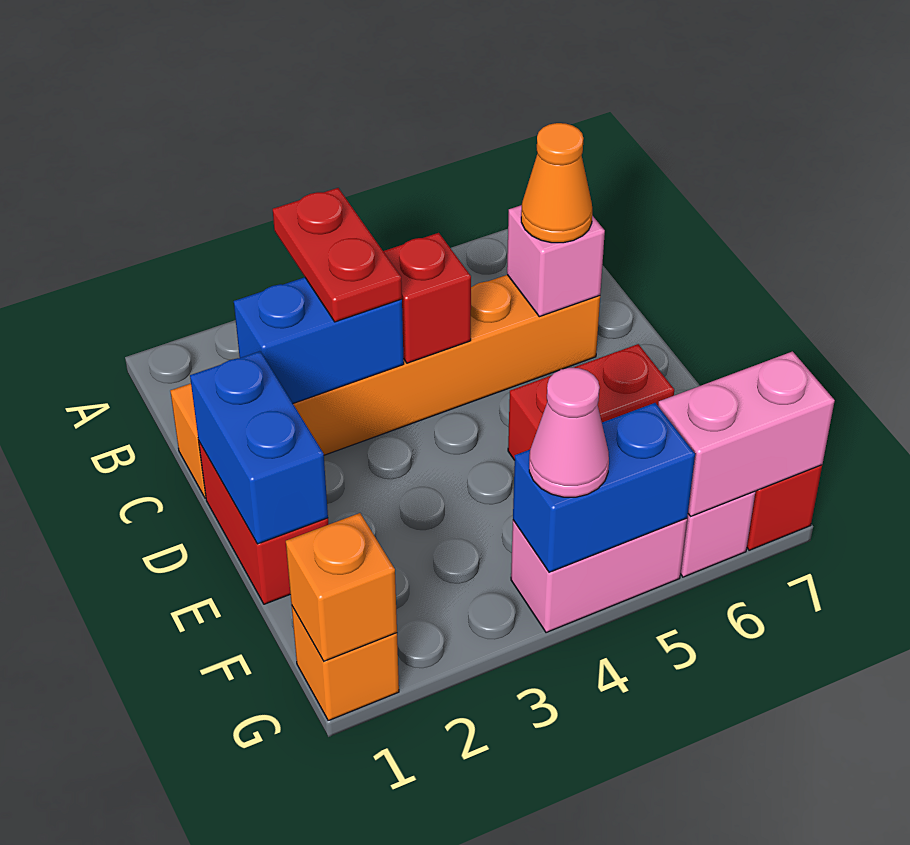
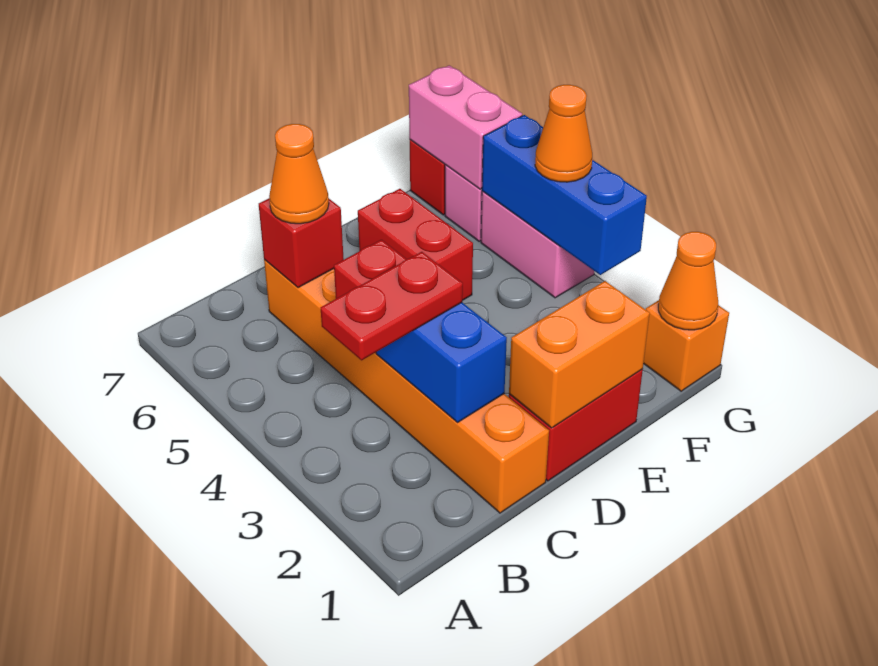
pink brick C6 level 2 -> red brick C6 level 2
blue brick D1:E1 level 2 -> orange brick D1:E1 level 2
orange brick G1 level 2 -> orange cone G1 level 2
blue brick G4:G5 level 2 -> blue brick G3:G5 level 2
pink cone G4 level 3 -> orange cone G4 level 3

